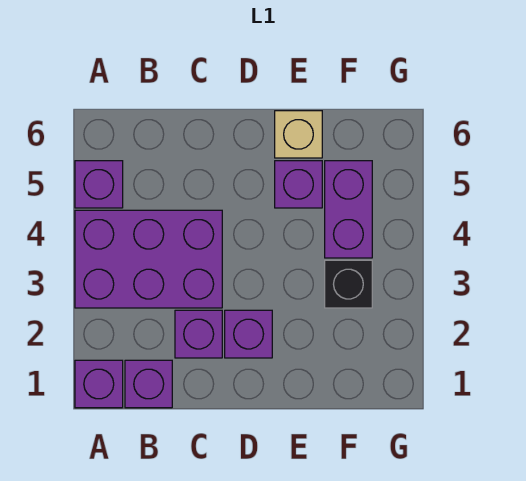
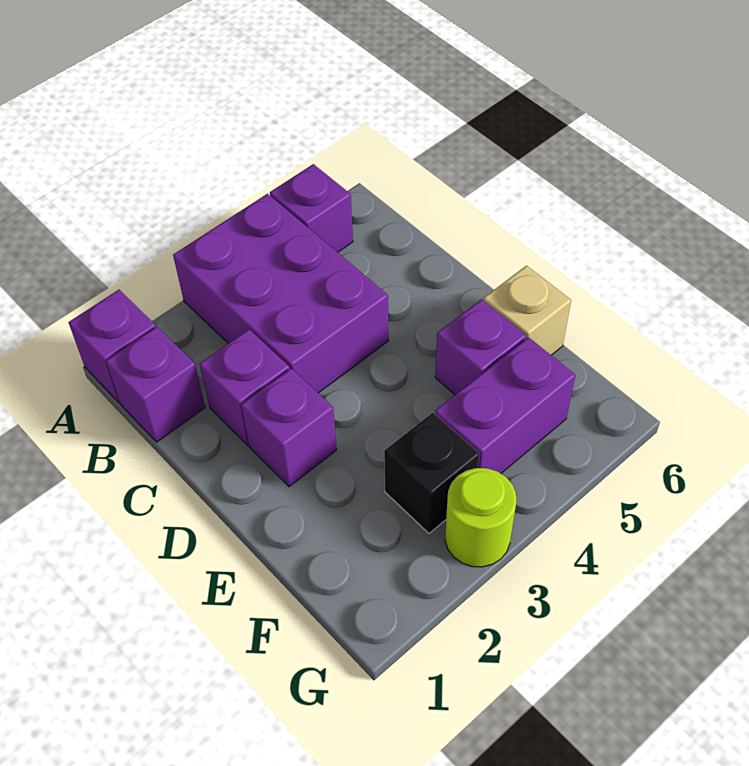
none -> lime round brick G3 level 1

